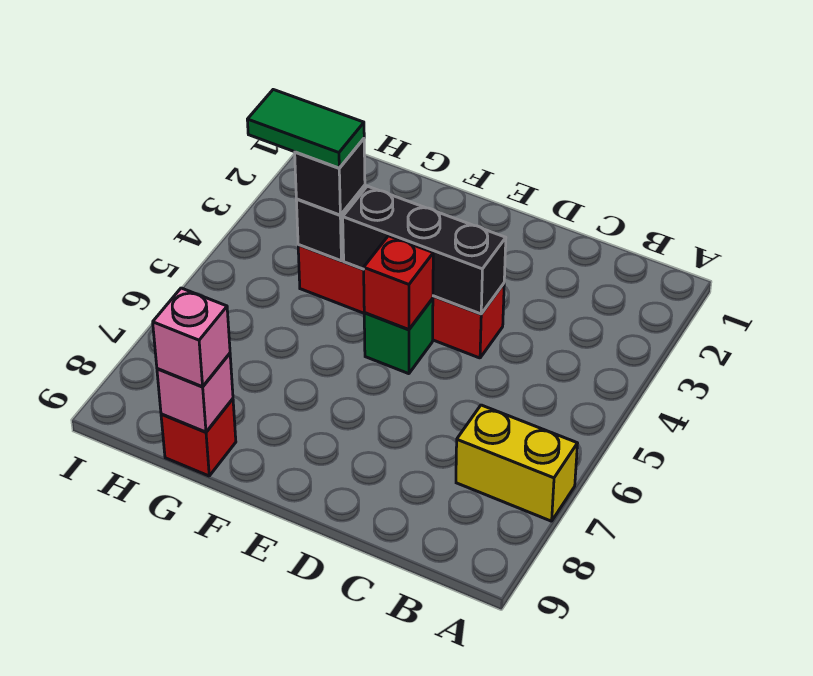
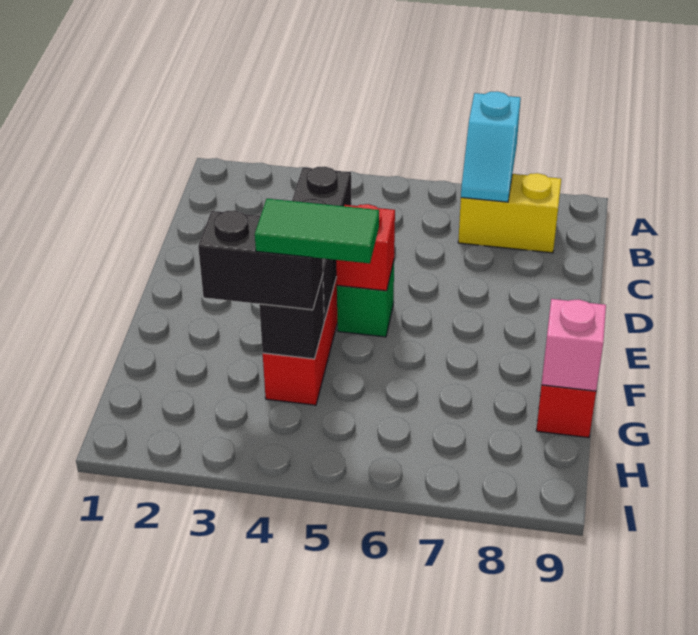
yellow brick A7:B7 level 1 -> yellow brick B7:B8 level 1
none -> cyan slope A7:B7 level 2 top A
black brick G4 level 3 -> black brick G3:G4 level 3
green tile G4:H4 level 4 -> green tile G4:G5 level 4
pink brick G9 level 3 -> none

